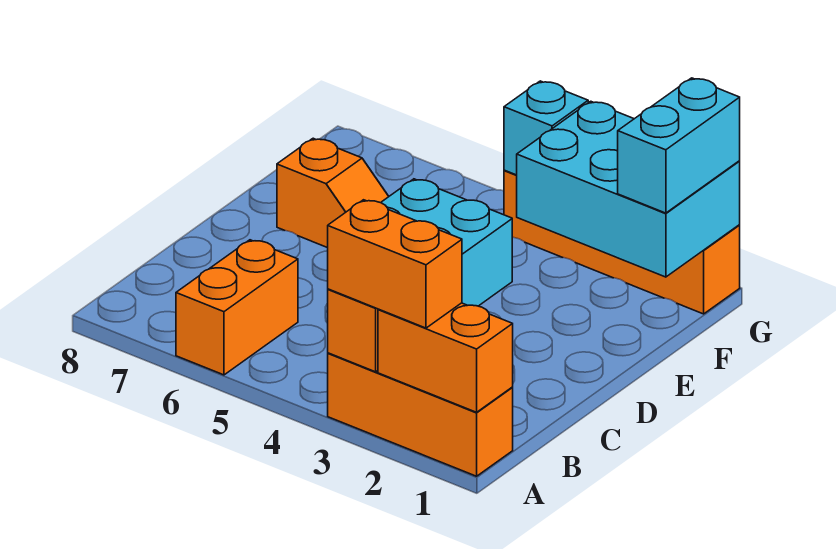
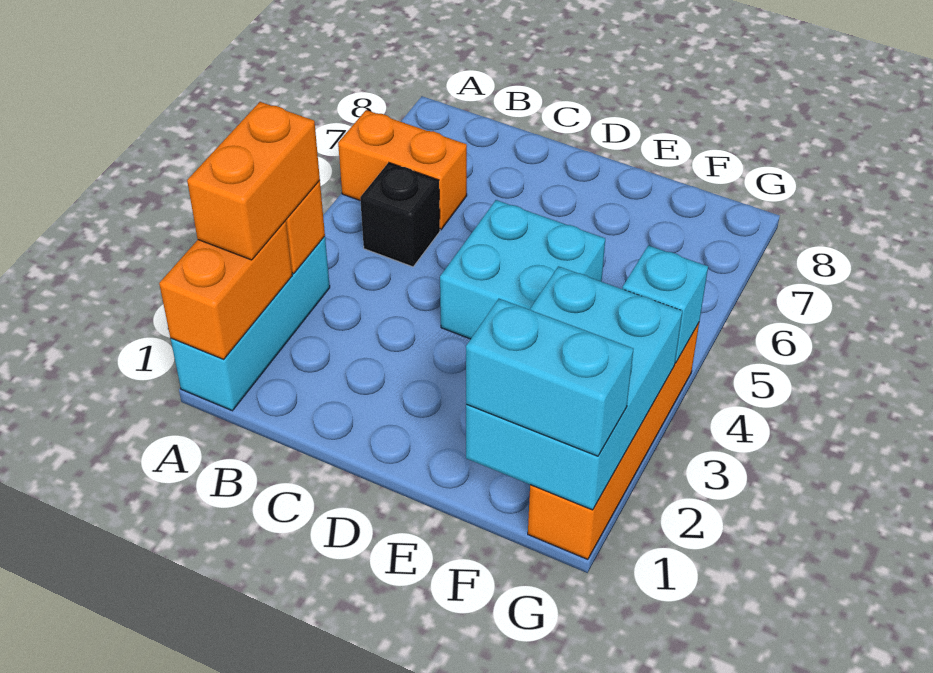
orange brick A1:A3 level 1 -> cyan brick A1:A3 level 1
none -> black brick B5 level 1
orange slope E6:E7 level 1 top 7 -> none

